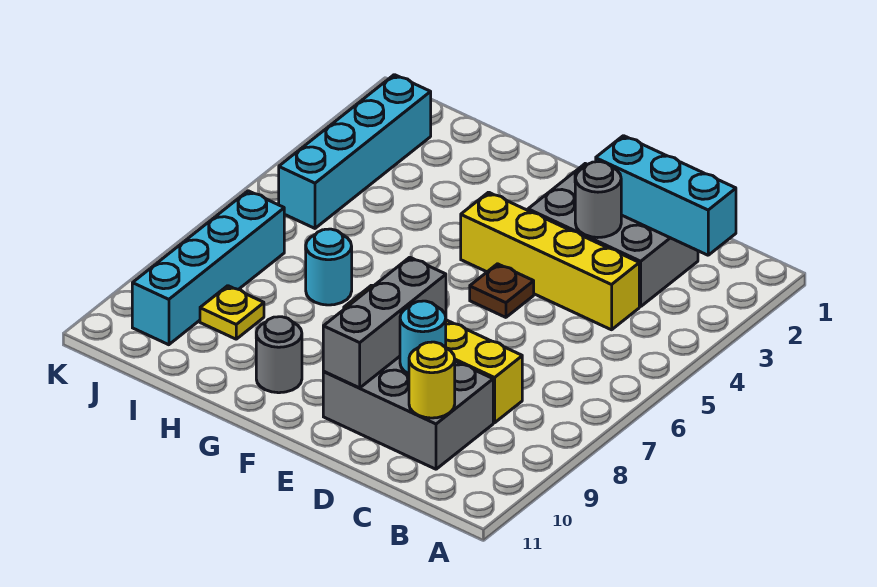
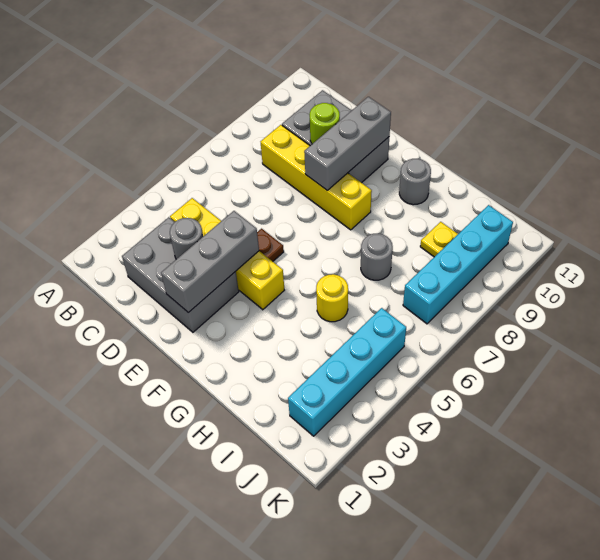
cyan brick B2:D2 level 2 -> none
yellow round brick C10 level 2 -> yellow round brick H5 level 1
cyan round brick D9 level 2 -> lime round brick D9 level 2
none -> grey brick E2:E4 level 2
cyan round brick H7 level 1 -> grey round brick H7 level 1

